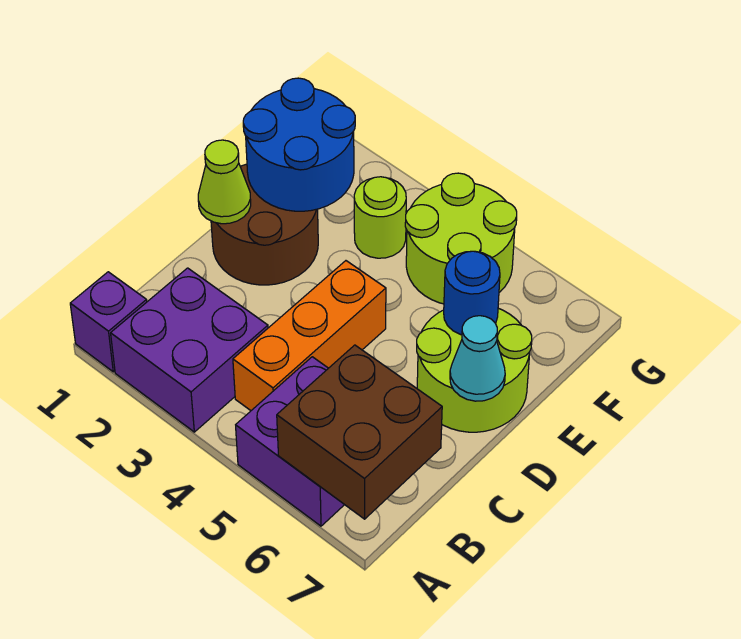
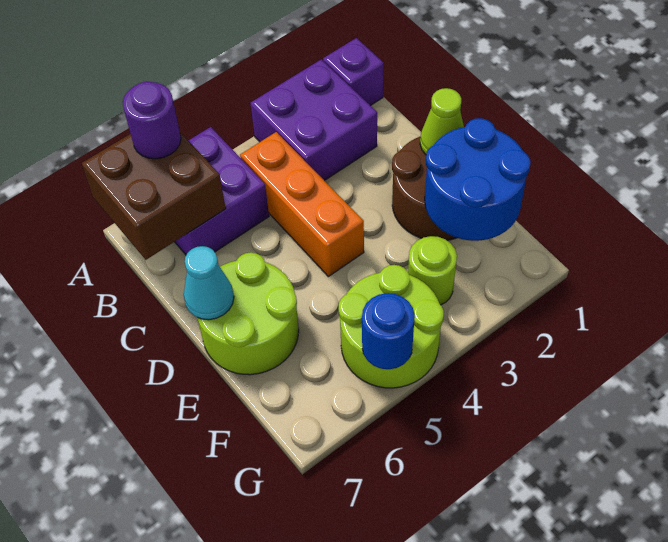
none -> purple round brick A6 level 3
blue round brick E6 level 2 -> blue round brick G5 level 2

